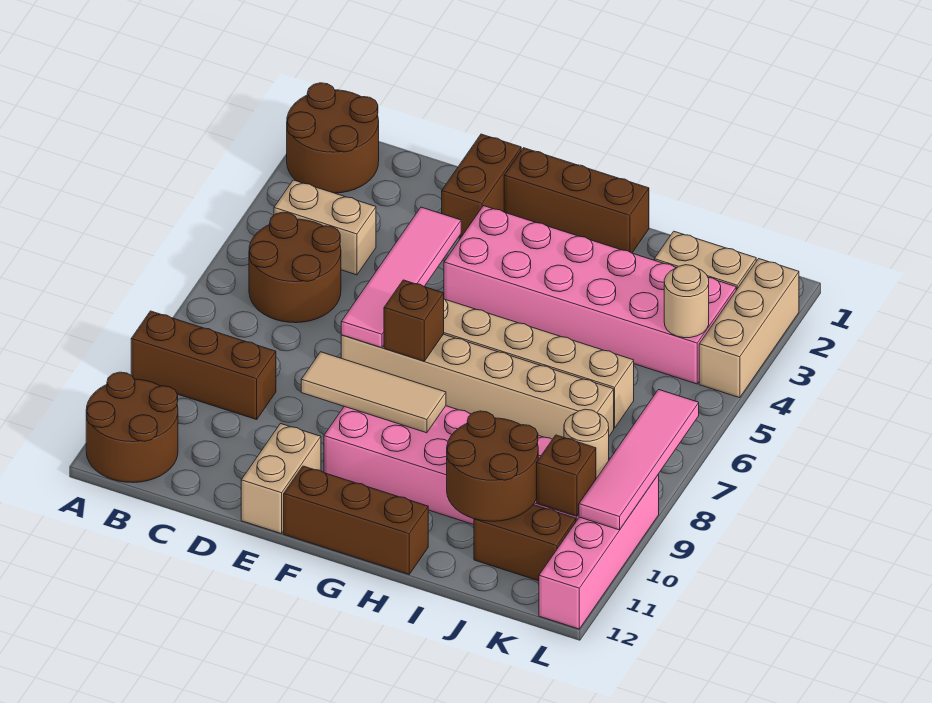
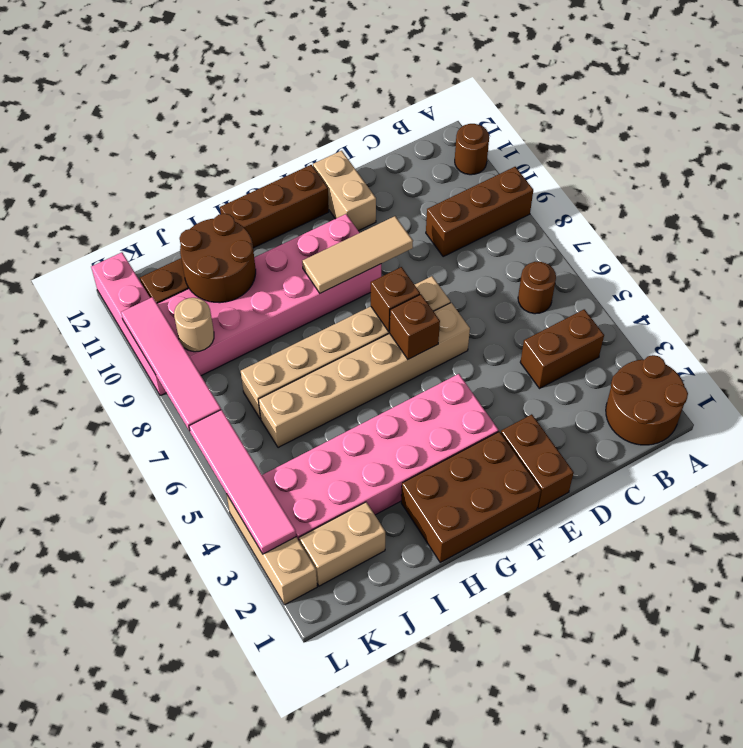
brown round brick A11:B12 level 1 -> brown round brick A11 level 1
tan brick B4:C4 level 1 -> brown brick B4:C4 level 1
brown round brick B5:C6 level 1 -> brown round brick B6 level 1
pink tile E4:E7 level 2 -> pink tile L3:L6 level 2
brown brick F1:H1 level 1 -> brown brick F1:H2 level 1
tan round brick K4 level 2 -> none
brown brick K10 level 2 -> brown brick F6 level 2

